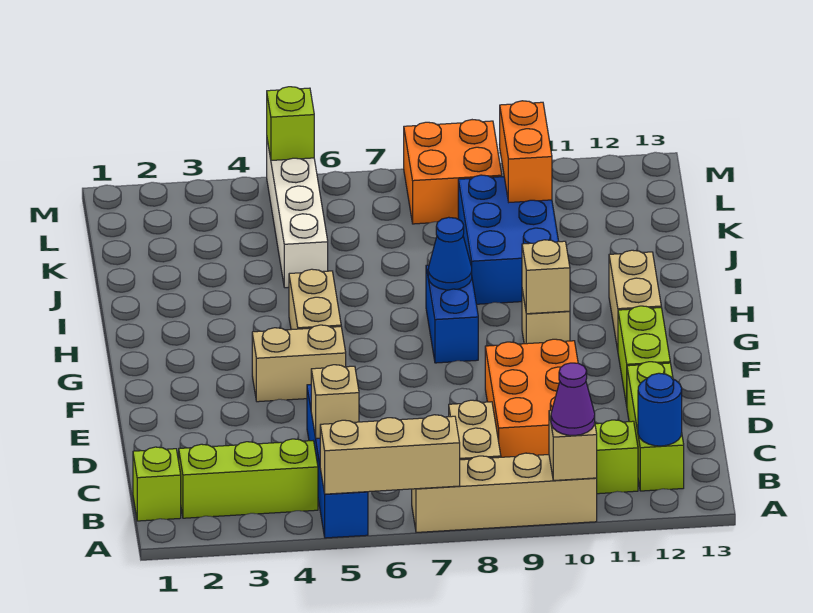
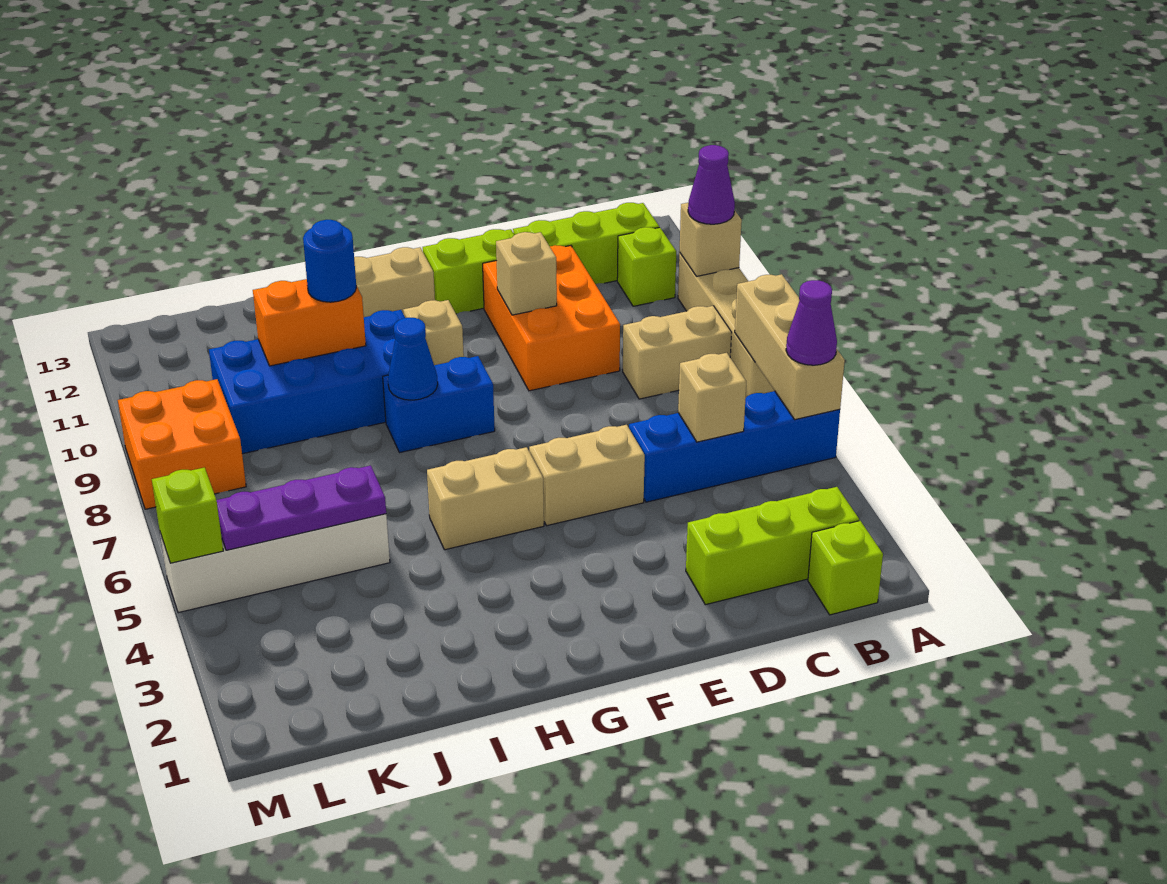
none -> purple cone A5 level 3
lime brick B2:B4 level 1 -> lime brick B2:D2 level 1
blue round brick B12 level 2 -> blue round brick I10 level 3
orange brick C9:E10 level 1 -> orange brick D9:E11 level 1
tan brick F4:F5 level 1 -> tan brick E5:F5 level 1
tan brick G10 level 2 -> tan brick E10 level 2
blue brick I9:K10 level 1 -> blue brick H9:K10 level 1
none -> purple plate J5:L5 level 2
orange brick K10:L10 level 2 -> orange brick I10:J10 level 2

